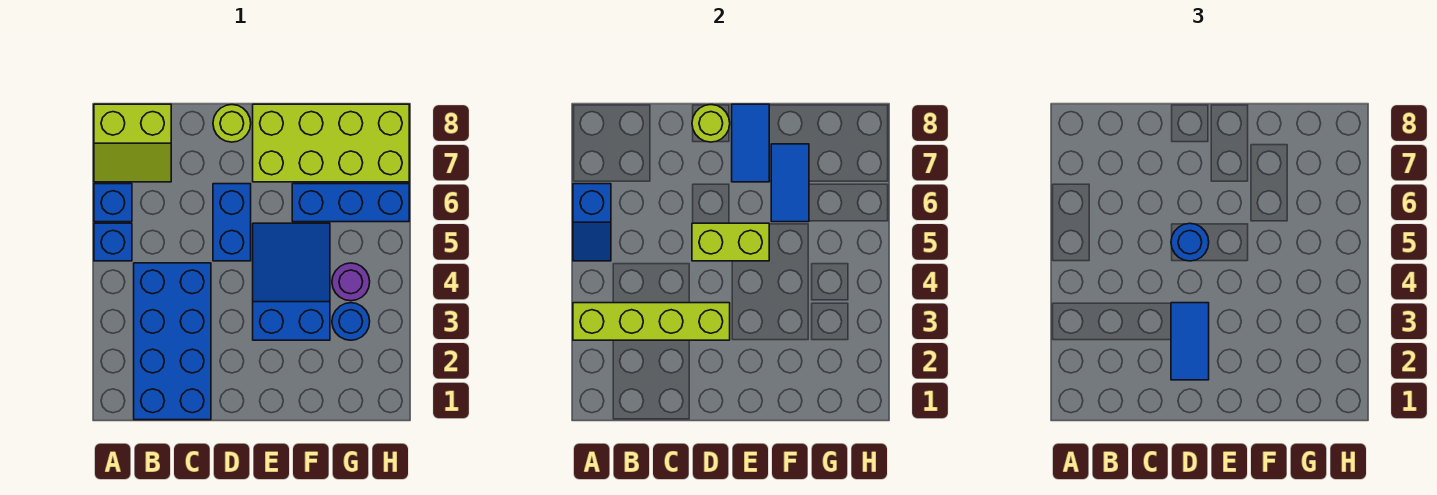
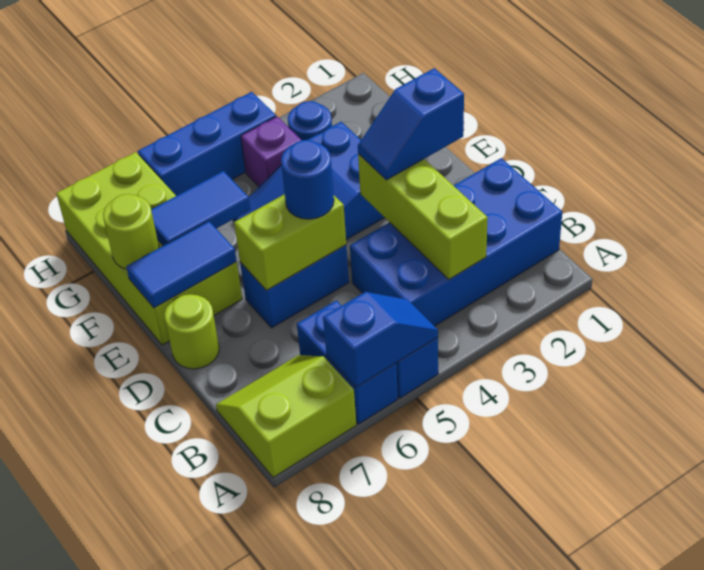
lime brick A3:D3 level 2 -> lime brick B3:D3 level 2
blue brick A6 level 1 -> blue brick A6:B6 level 1
lime slope A7:B8 level 1 top 8 -> lime slope A7:B8 level 1 top A
blue tile D2:D3 level 3 -> blue slope D2:D3 level 3 top 2
lime brick D5:E5 level 2 -> lime brick D5:D6 level 2
lime round brick D8 level 2 -> lime round brick F8 level 2
blue brick F6:H6 level 1 -> blue brick H4:H6 level 1
purple round brick G4 level 1 -> purple brick G4 level 1

